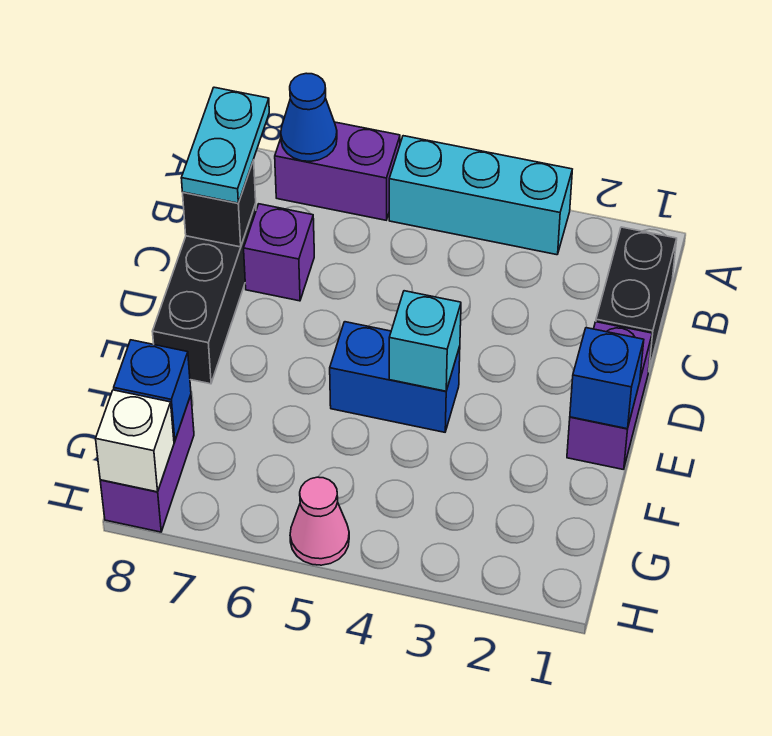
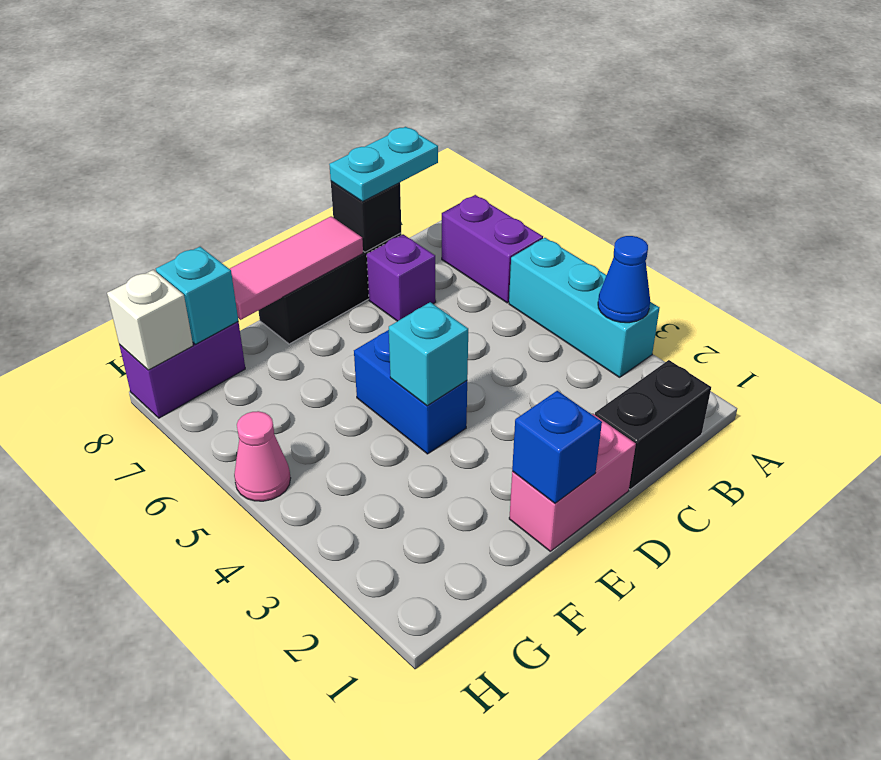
blue cone A7 level 2 -> blue cone A3 level 2
purple brick D1:E1 level 1 -> pink brick D1:E1 level 1
none -> pink tile D8:F8 level 2
blue brick G8 level 2 -> cyan brick G8 level 2

